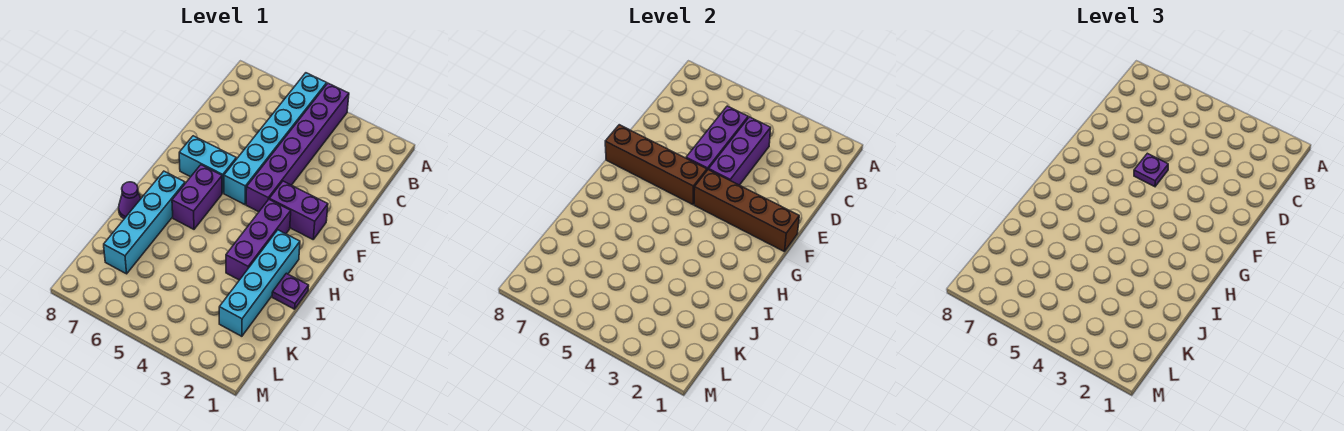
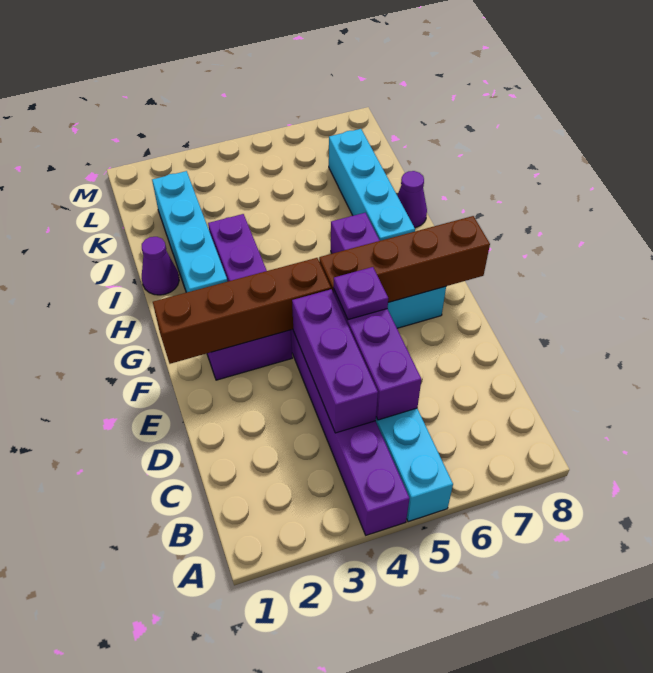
purple plate I1 level 1 -> purple cone I1 level 1

